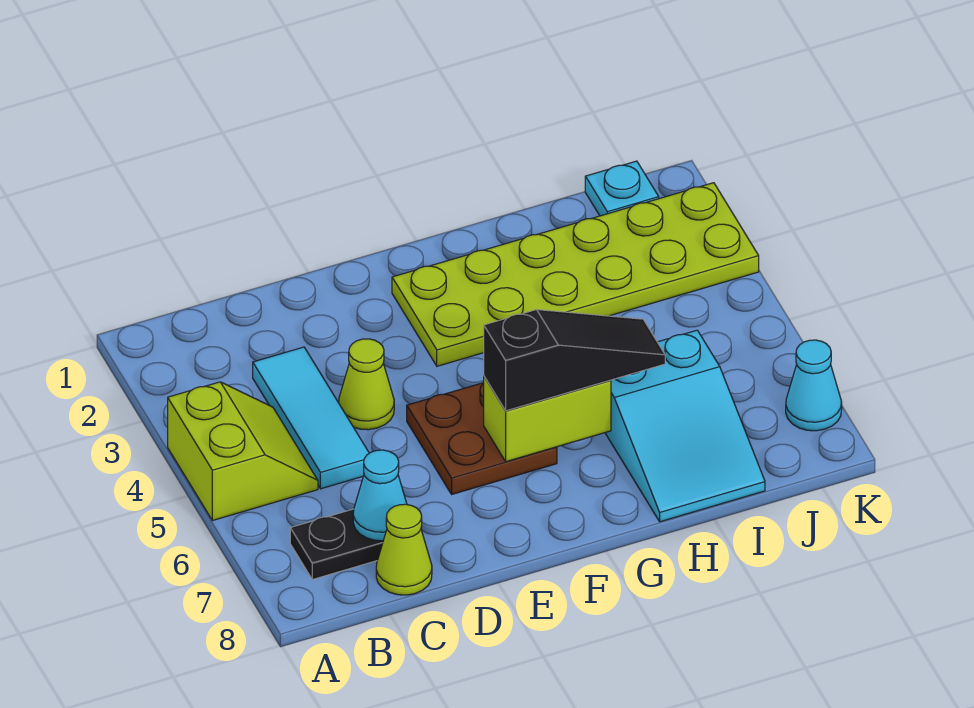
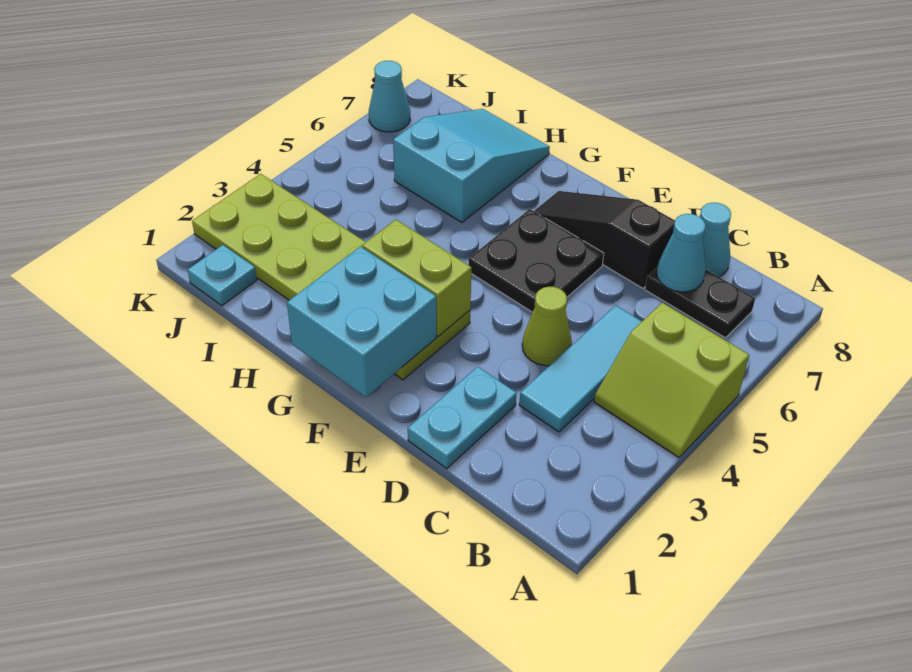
lime slope A4:B5 level 1 top A -> lime slope A4:B5 level 1 top 5
lime cone C8 level 1 -> cyan cone C8 level 1
none -> cyan plate D1:D2 level 1
brown plate E5:F6 level 1 -> black plate E5:F6 level 1
none -> cyan brick F1:G2 level 2
lime brick F6:G6 level 2 -> lime brick F3:G3 level 2
black slope F6:H6 level 3 top F -> black slope D7:F7 level 1 top D

